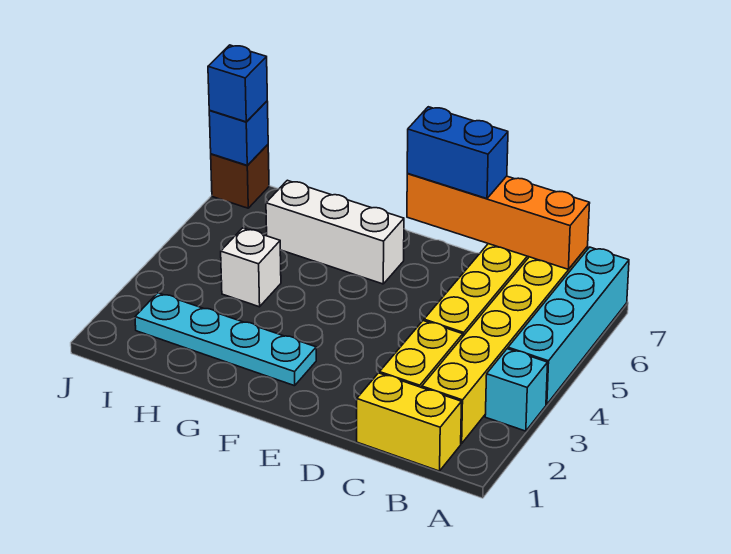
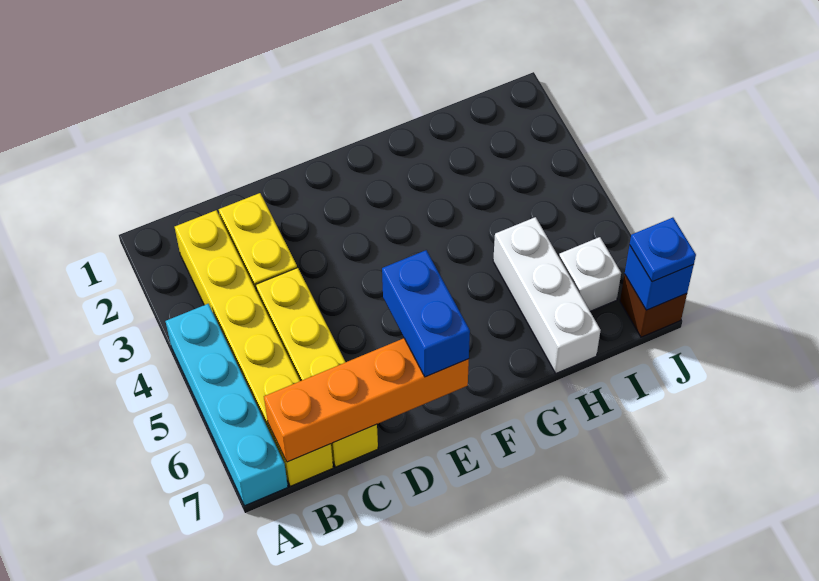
cyan brick A3 level 1 -> none
yellow brick B1:C1 level 1 -> none
blue brick D7:E7 level 3 -> blue brick E6:E7 level 3
cyan plate F2:I2 level 1 -> none
white brick F6:H6 level 1 -> white brick H5:H7 level 1
white brick H4 level 1 -> white brick I6 level 1
blue brick J7 level 3 -> blue plate J7 level 3

